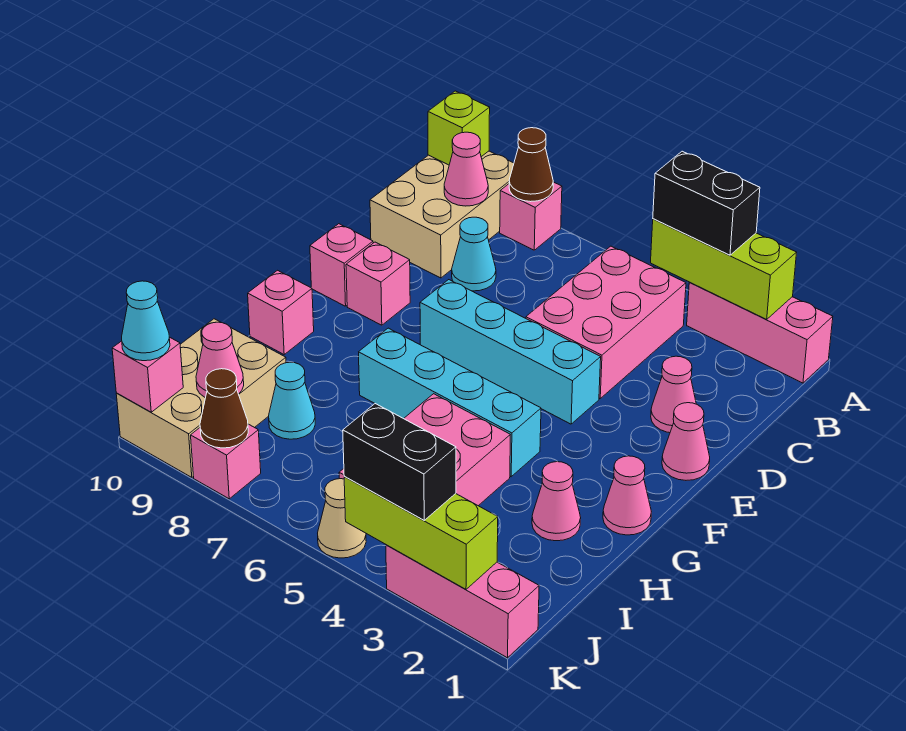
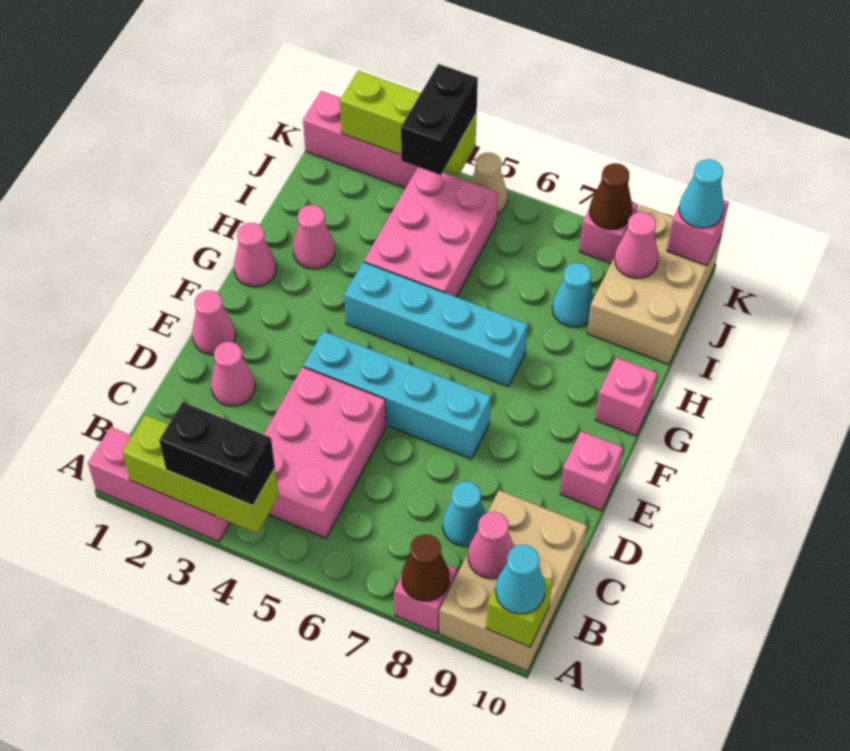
none -> cyan cone A10 level 3
pink brick E9 level 1 -> none
black brick K3:K4 level 3 -> black brick J4:K4 level 3

